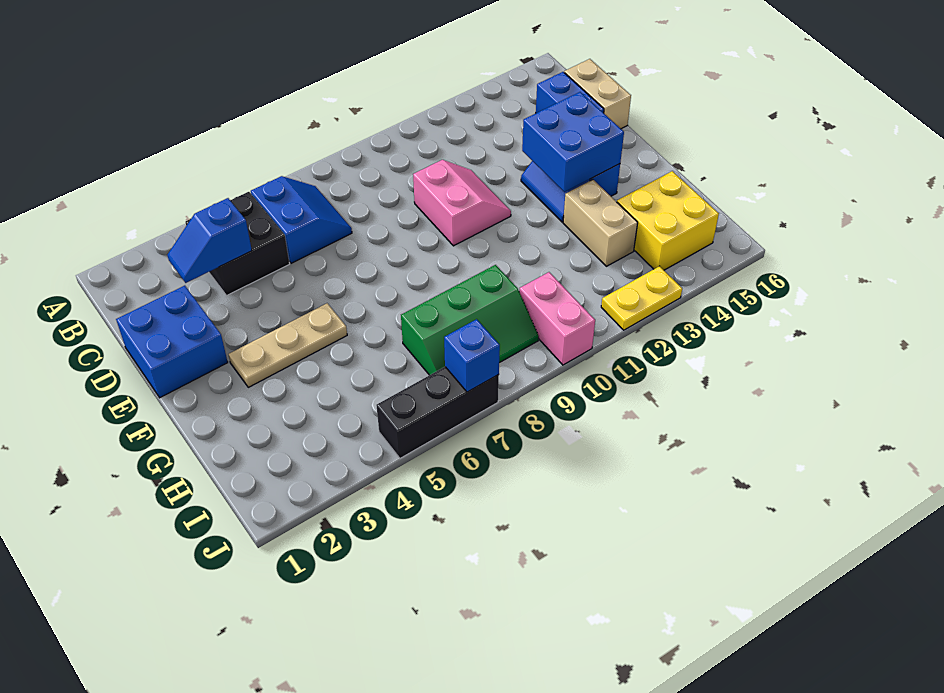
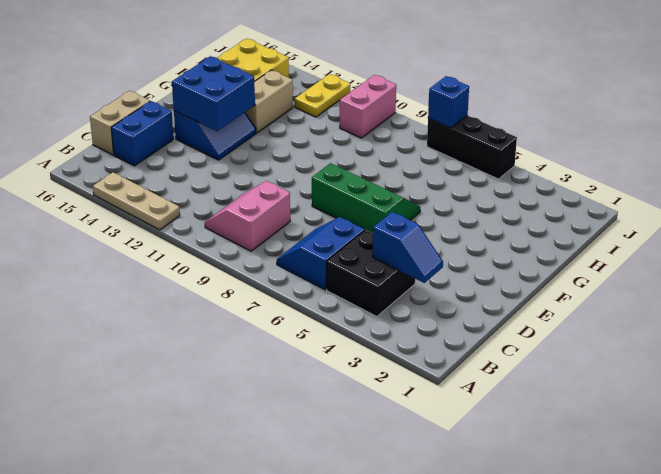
blue brick D1:E2 level 1 -> none
pink slope D10:E11 level 1 top 10 -> pink slope B9:C10 level 1 top 9
tan plate F3:F5 level 1 -> tan plate A12:A14 level 1
green slope H7:I9 level 1 top H -> green slope E6:F8 level 1 top E
yellow plate J12:J13 level 1 -> yellow plate I12:J12 level 1

